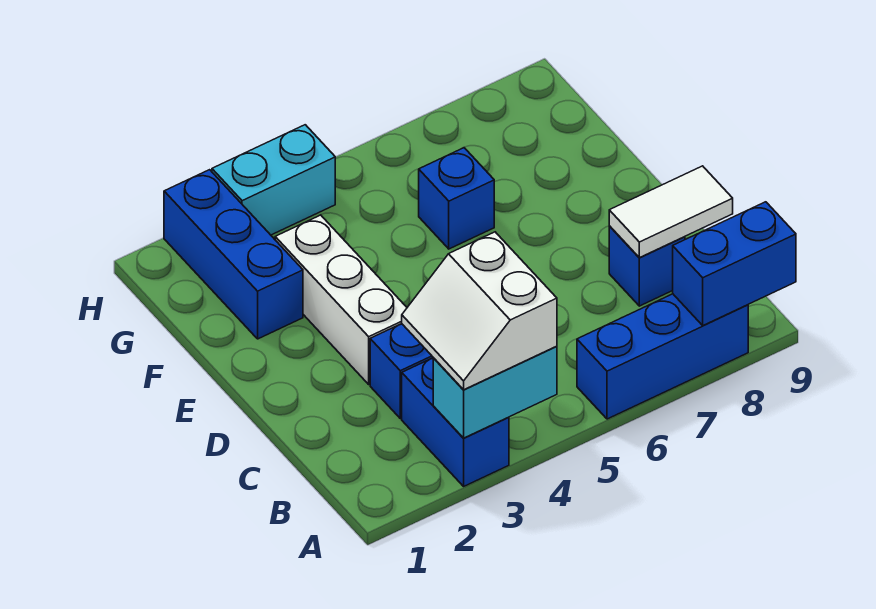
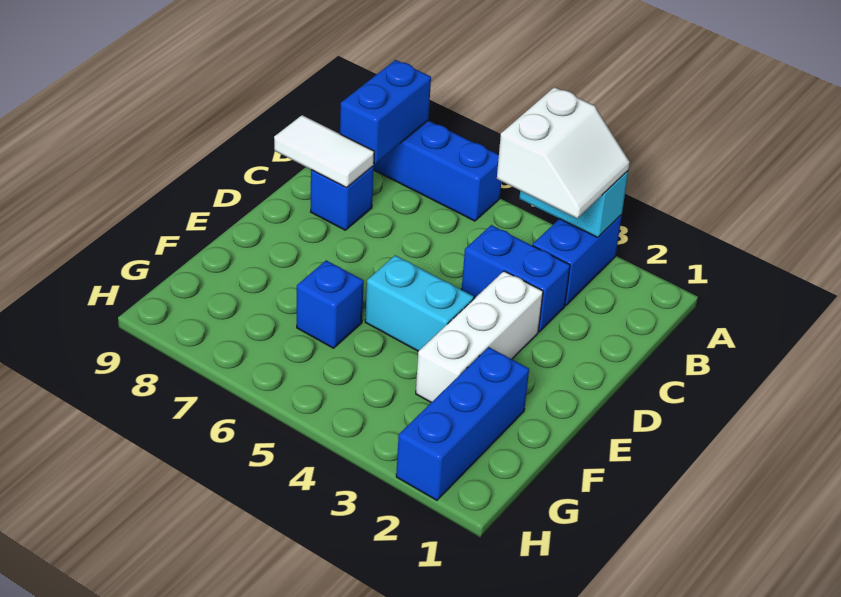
blue brick A8:A9 level 2 -> blue brick A8:B8 level 2
cyan brick H3:H4 level 1 -> cyan brick E4:E5 level 1

